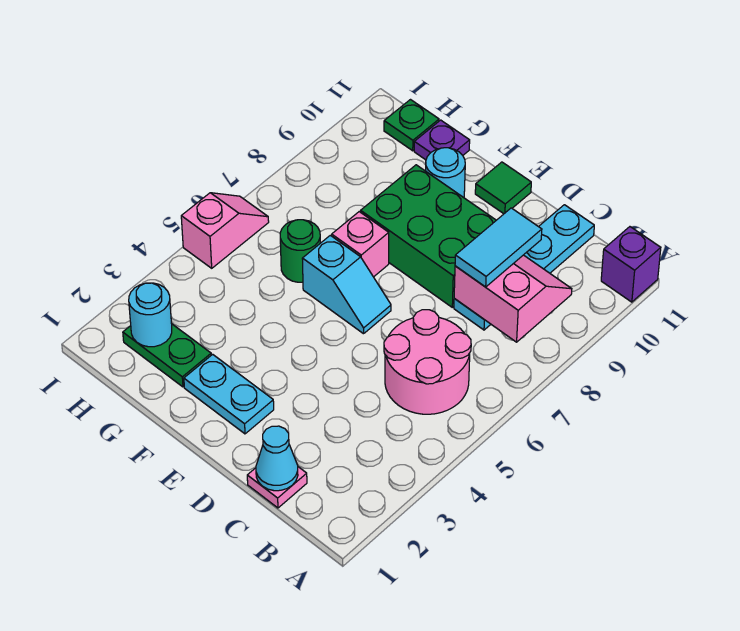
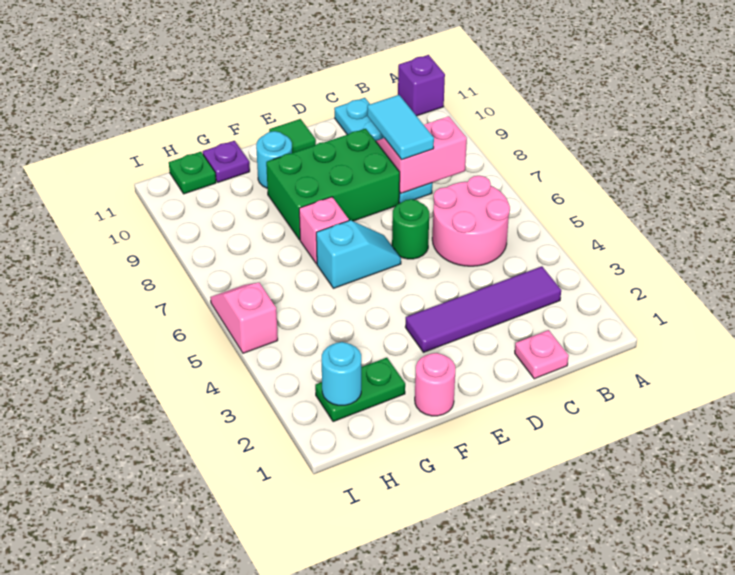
none -> purple tile B3:E3 level 1
cyan cone C1 level 2 -> none
cyan plate E2:F2 level 1 -> none
none -> pink round brick F1 level 1
green round brick G6 level 1 -> green round brick D6 level 1

